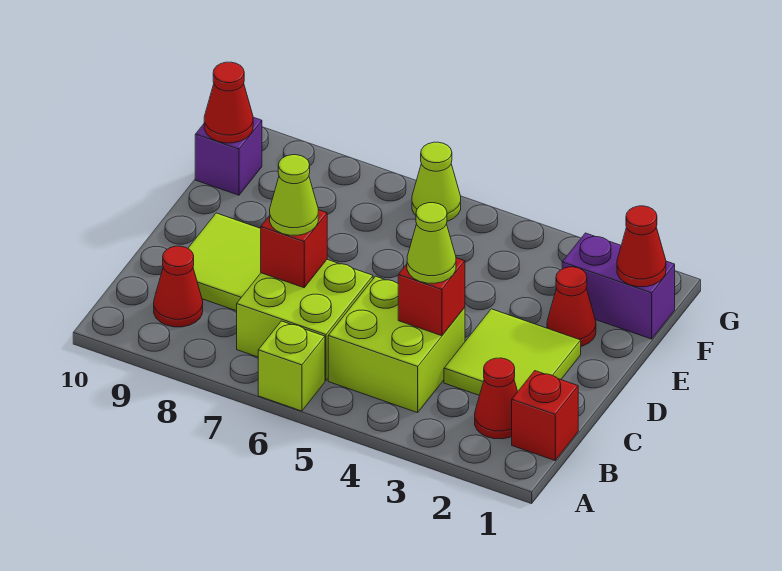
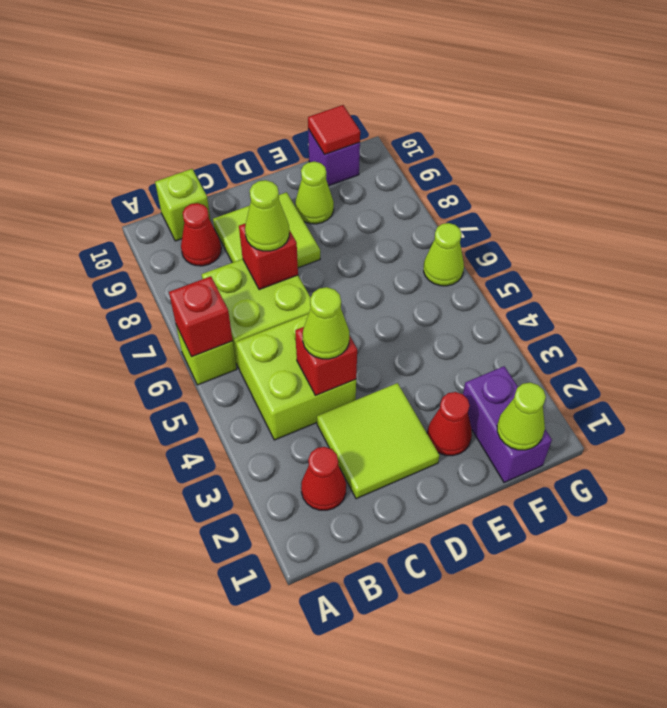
red brick B1 level 1 -> red brick A6 level 2
none -> lime brick B10 level 1
none -> lime cone E9 level 1
red cone F1 level 2 -> lime cone F1 level 2
red cone F10 level 2 -> red tile F10 level 2

